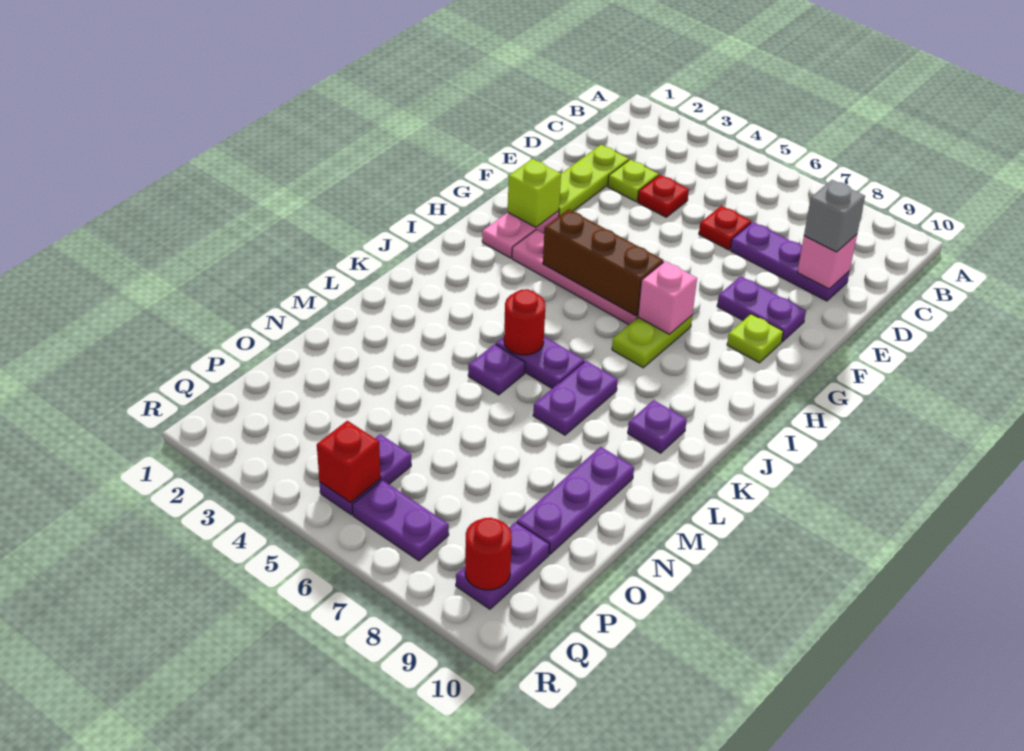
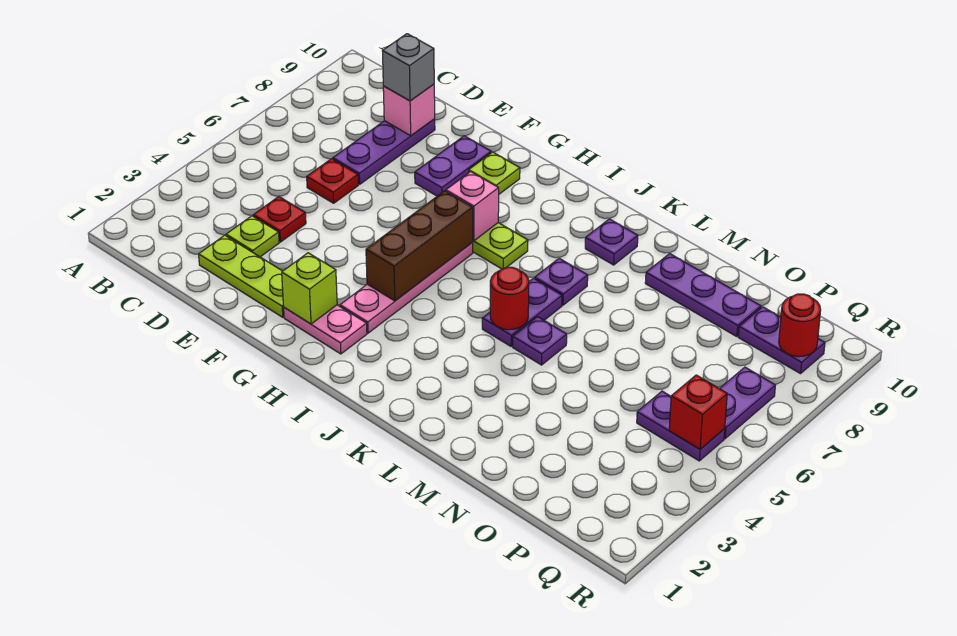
purple plate K7:L7 level 1 -> purple plate K7 level 1

